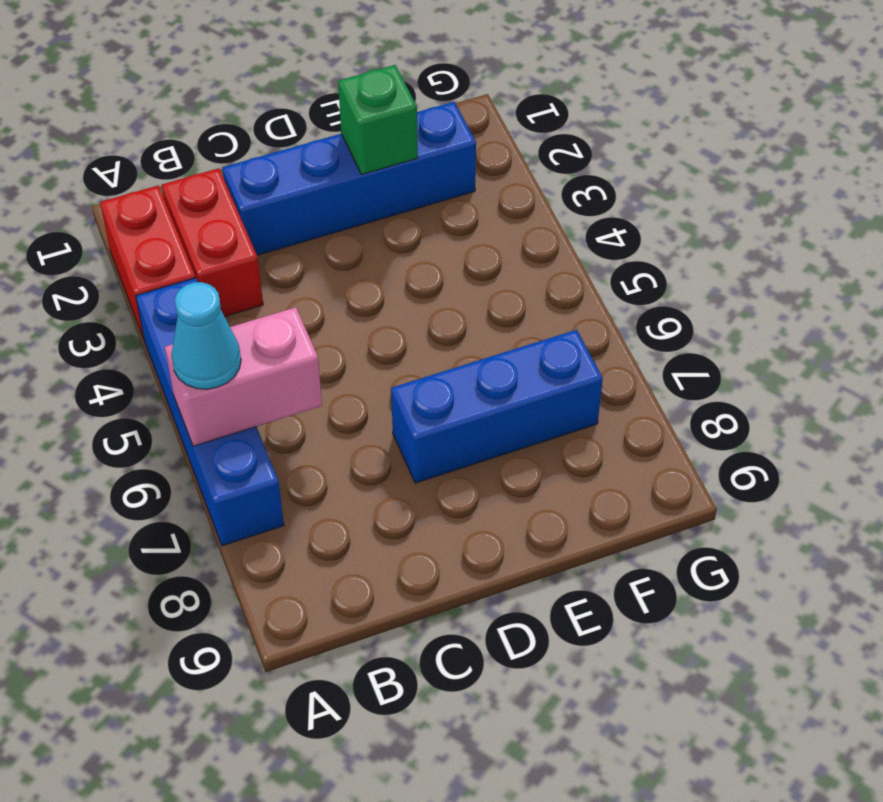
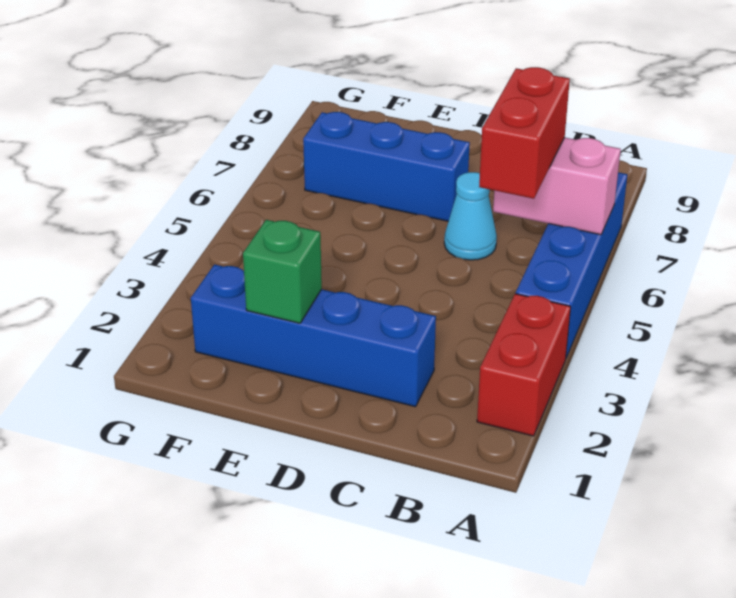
cyan cone A6 level 3 -> cyan cone C6 level 1
red brick B2:B3 level 1 -> red brick B5:B6 level 3

